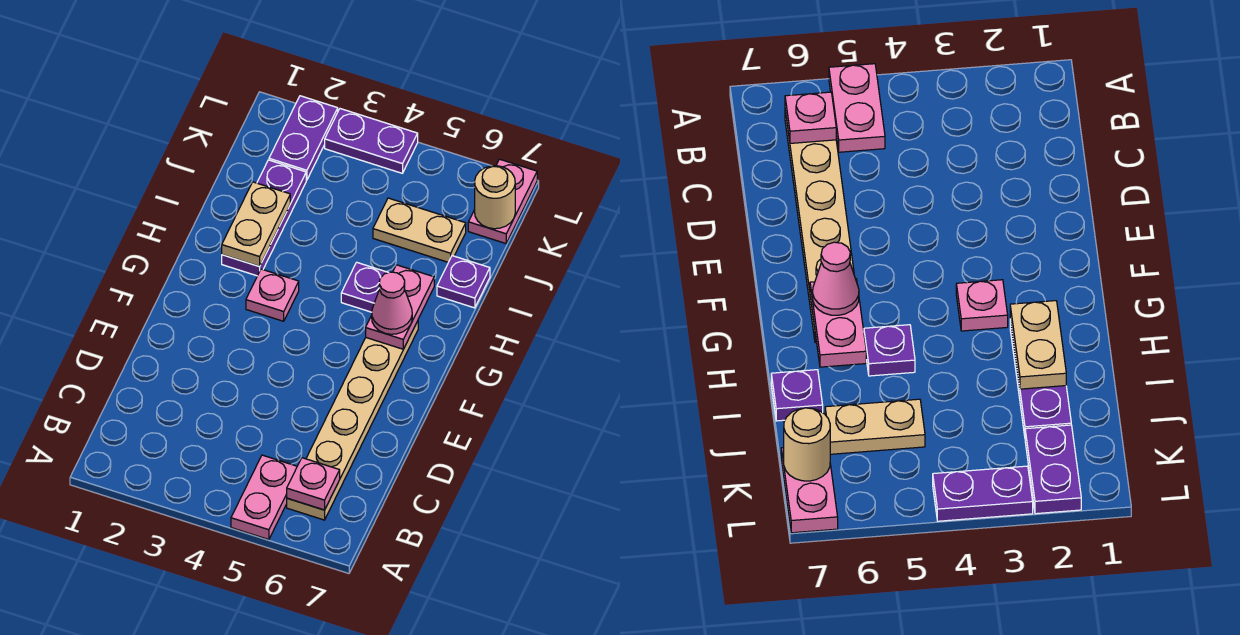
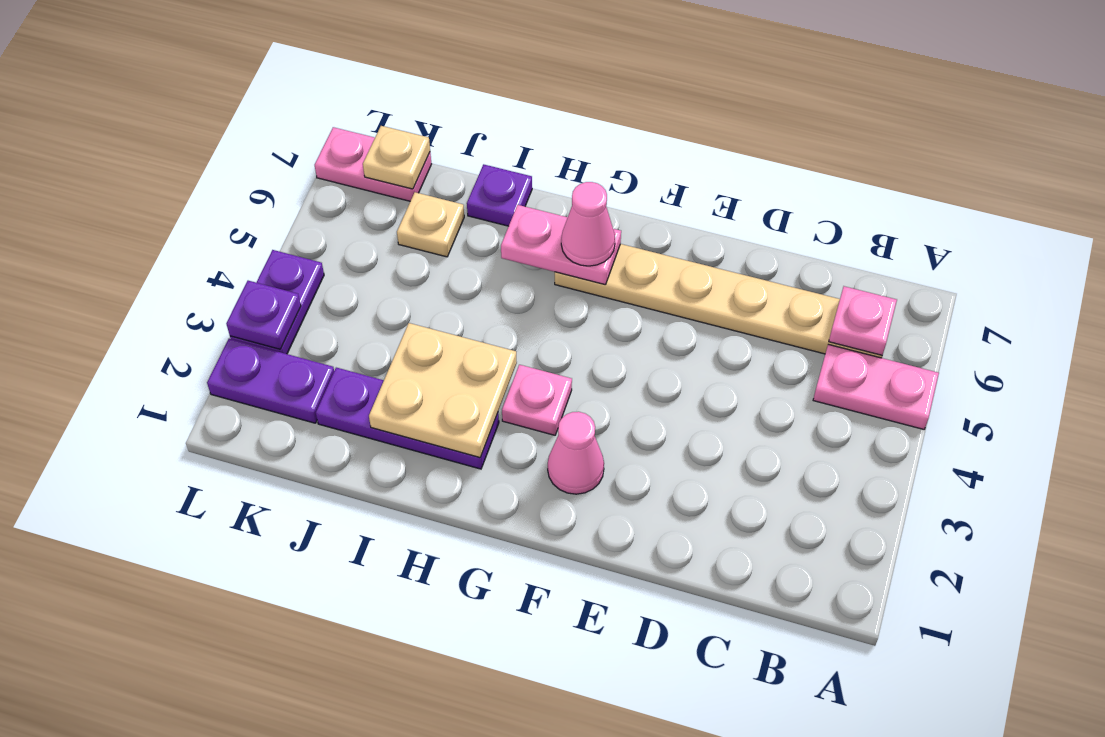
none -> pink cone F2 level 1
tan plate H2:I2 level 2 -> tan plate H2:I3 level 2
purple plate H5 level 1 -> purple plate L3 level 2
tan plate J5:J6 level 1 -> tan plate J6 level 1
tan round brick K7 level 2 -> tan plate K7 level 2

